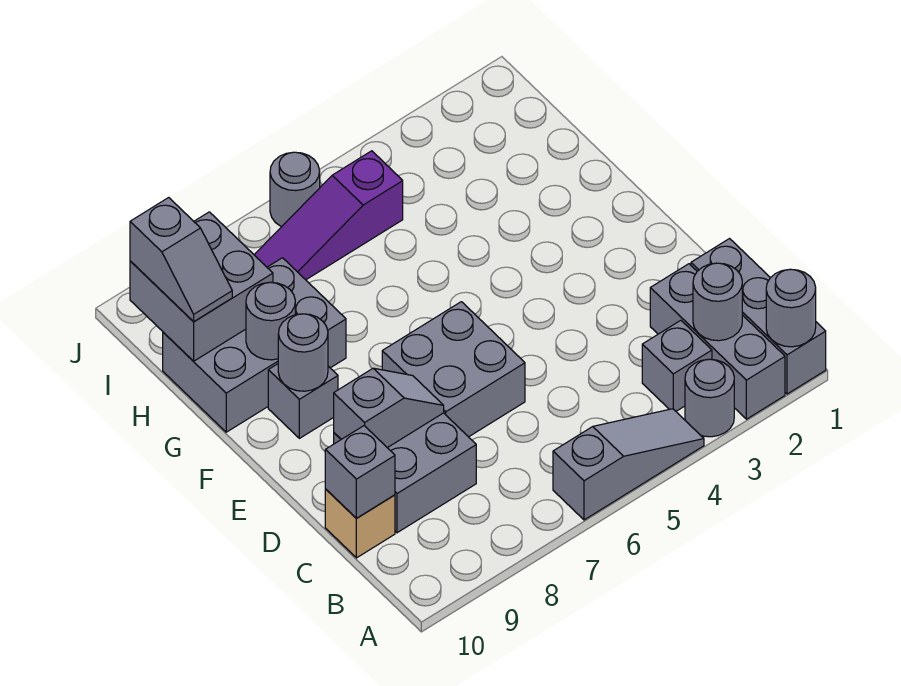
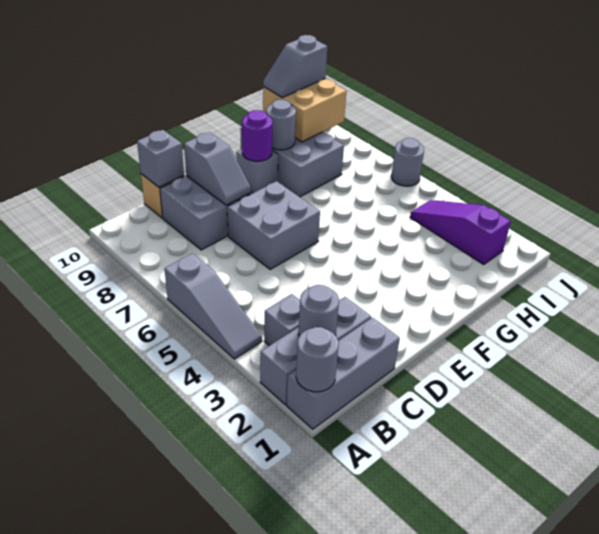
grey round brick A3 level 1 -> none
grey round brick F9 level 2 -> purple round brick F9 level 2
grey brick H9:I10 level 2 -> tan brick H9:I10 level 2
purple slope I5:I7 level 1 top 5 -> purple slope I2:I4 level 1 top 2

